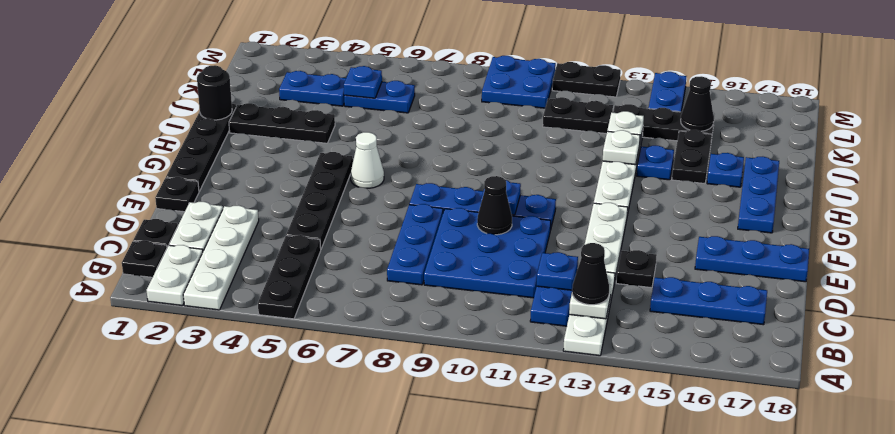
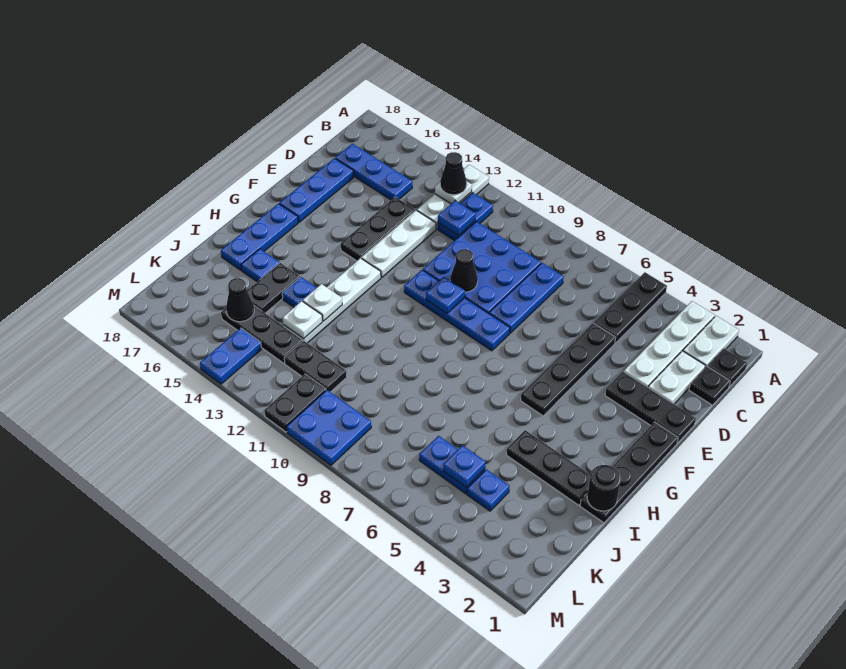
black plate D14 level 1 -> black plate D14:F14 level 1
black plate E1 level 1 -> black plate E1:E3 level 1
blue plate E16:E18 level 1 -> blue plate D17:F17 level 1
white cone G6 level 1 -> none
blue plate K3:K4 level 1 -> blue plate K4 level 1
black plate M11:M12 level 1 -> black plate L11:M11 level 1

